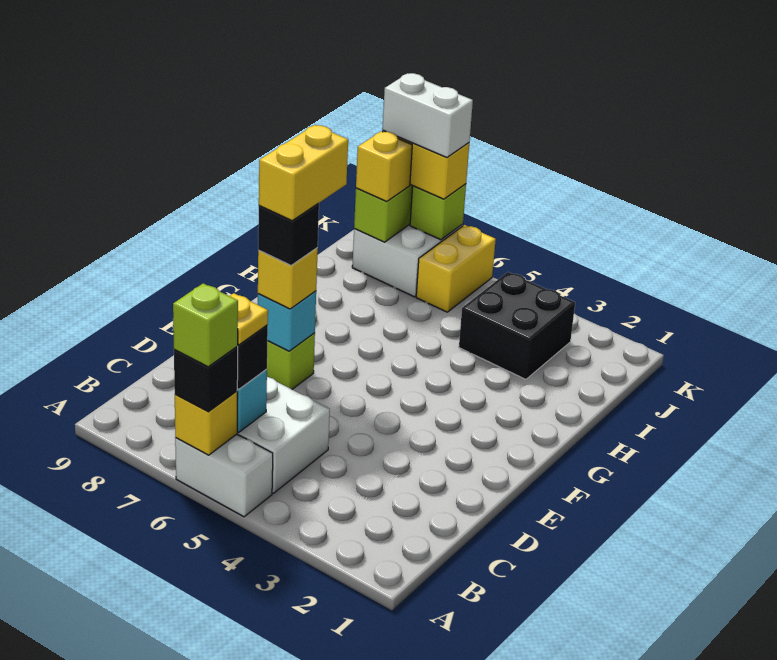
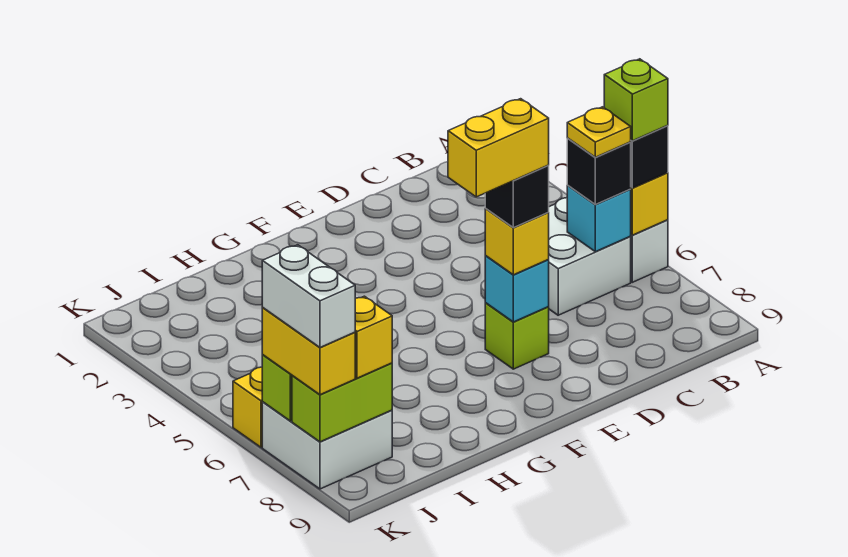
black brick I3:J4 level 1 -> none

